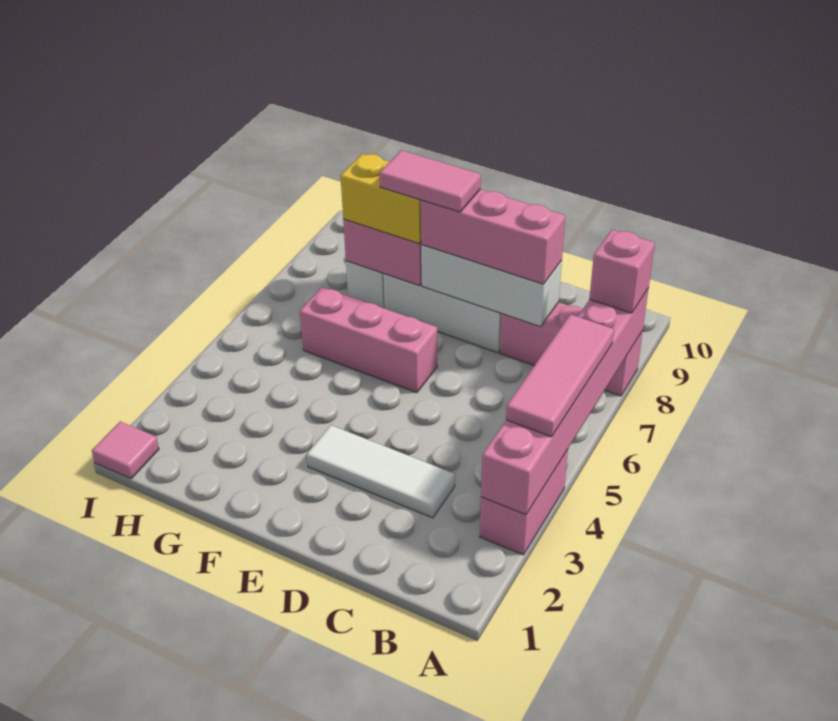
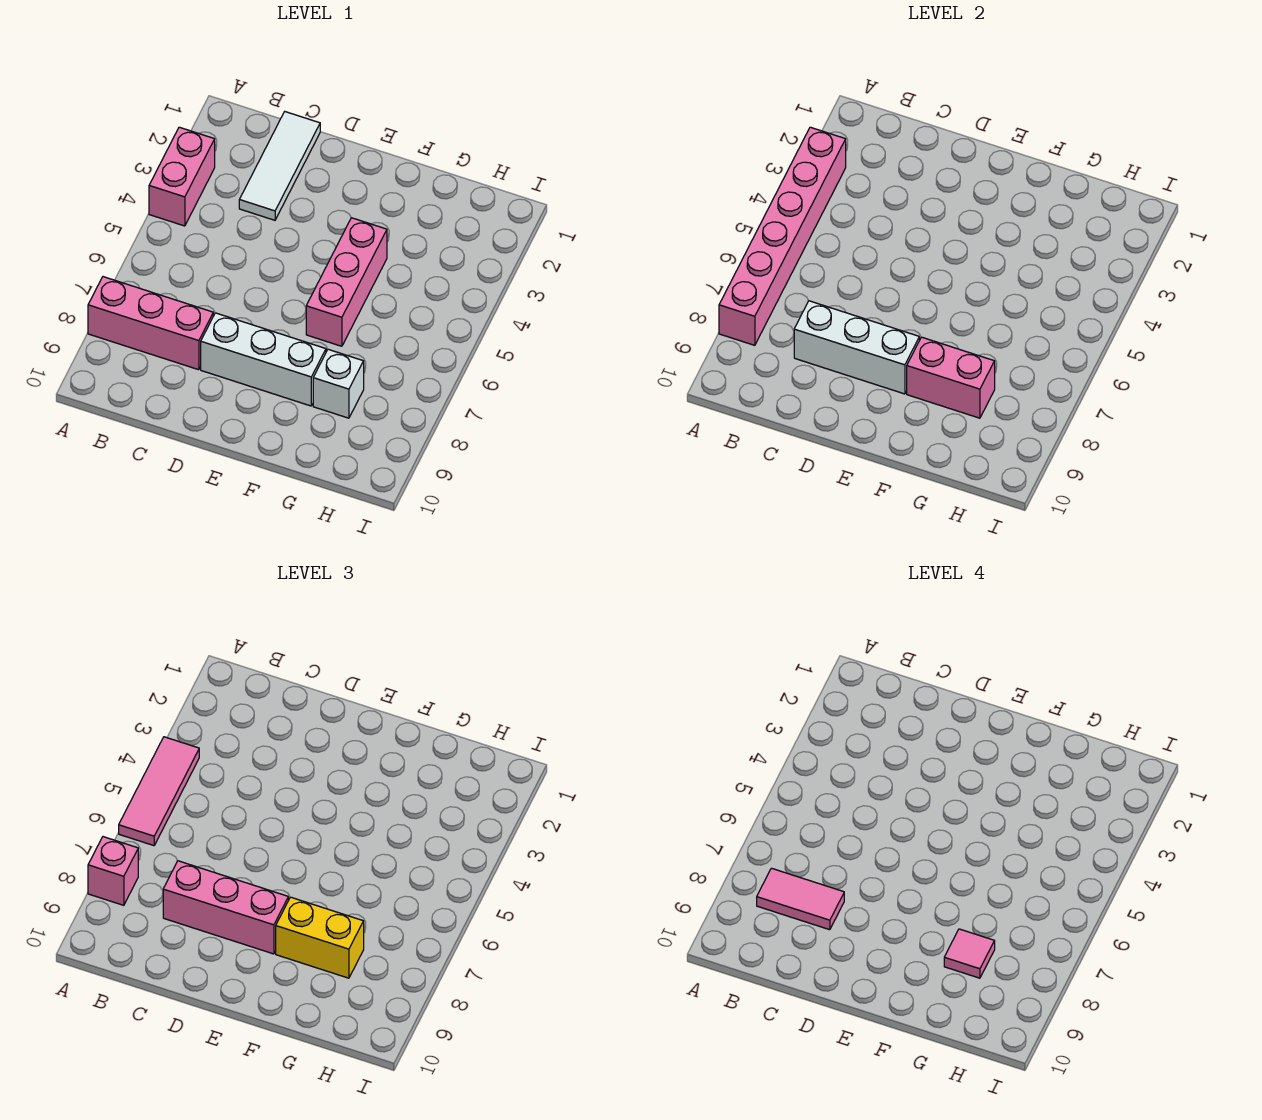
white tile C3:E3 level 1 -> white tile C1:C3 level 1
pink brick E6:G6 level 1 -> pink brick F4:F6 level 1
pink tile E8:F8 level 4 -> pink tile B8:C8 level 4
pink tile I1 level 1 -> pink tile G8 level 4

